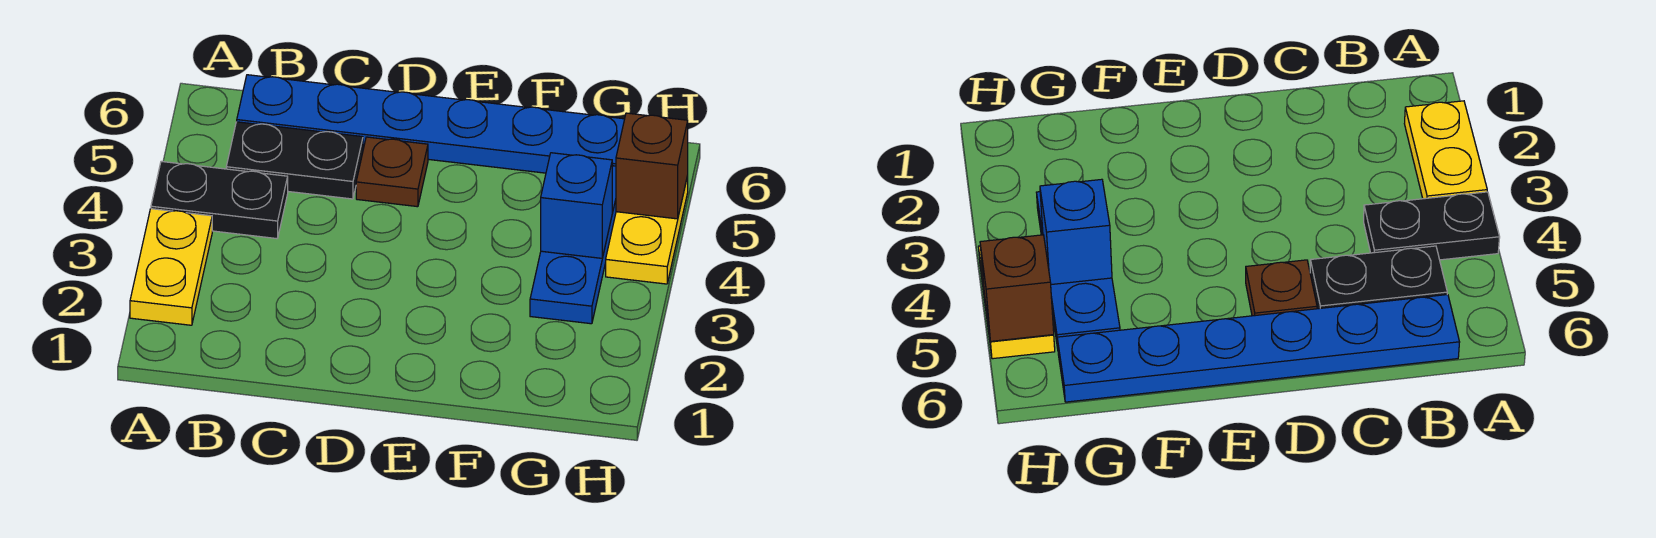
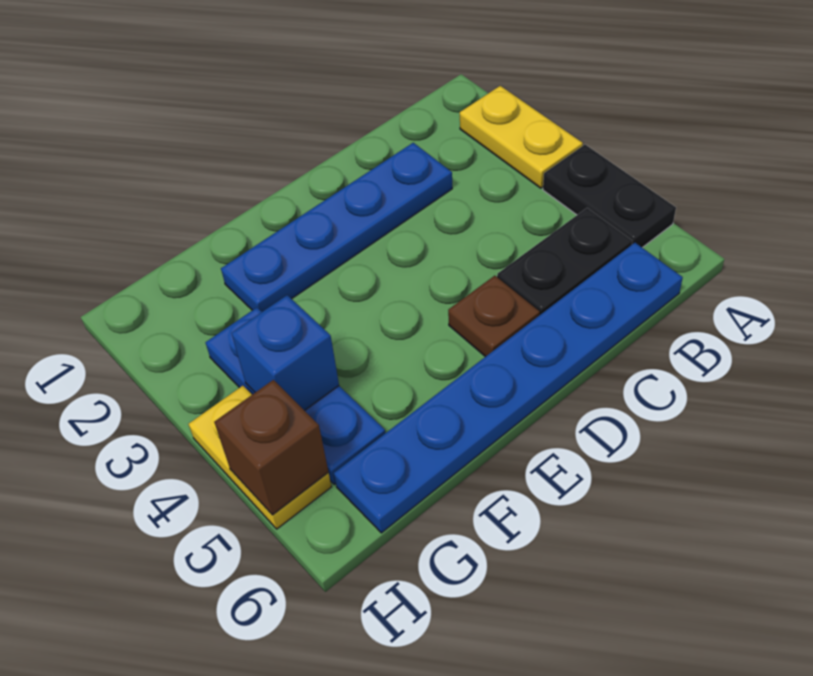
black plate A4:B4 level 1 -> black plate A4:A5 level 1
none -> blue plate C2:F2 level 1

